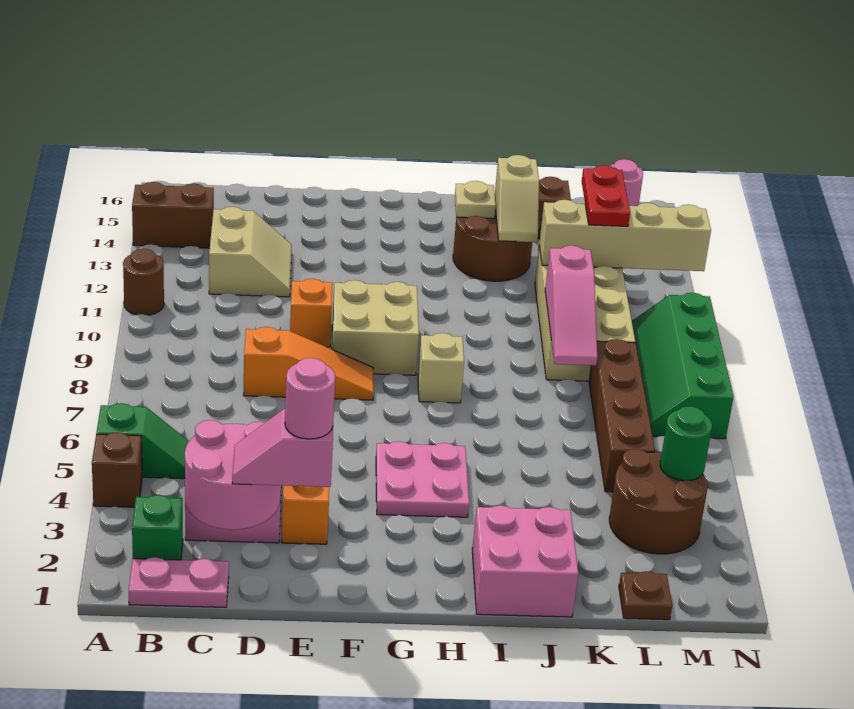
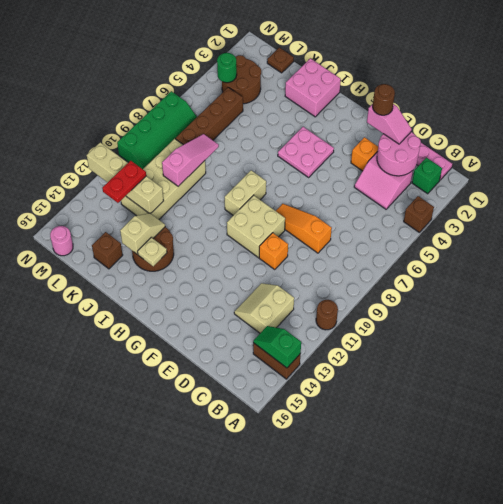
green slope A5:B5 level 1 top A -> green slope A14:B14 level 2 top A
pink round brick E2 level 4 -> brown round brick E2 level 4
tan brick H8 level 1 -> tan brick H8:H9 level 1

